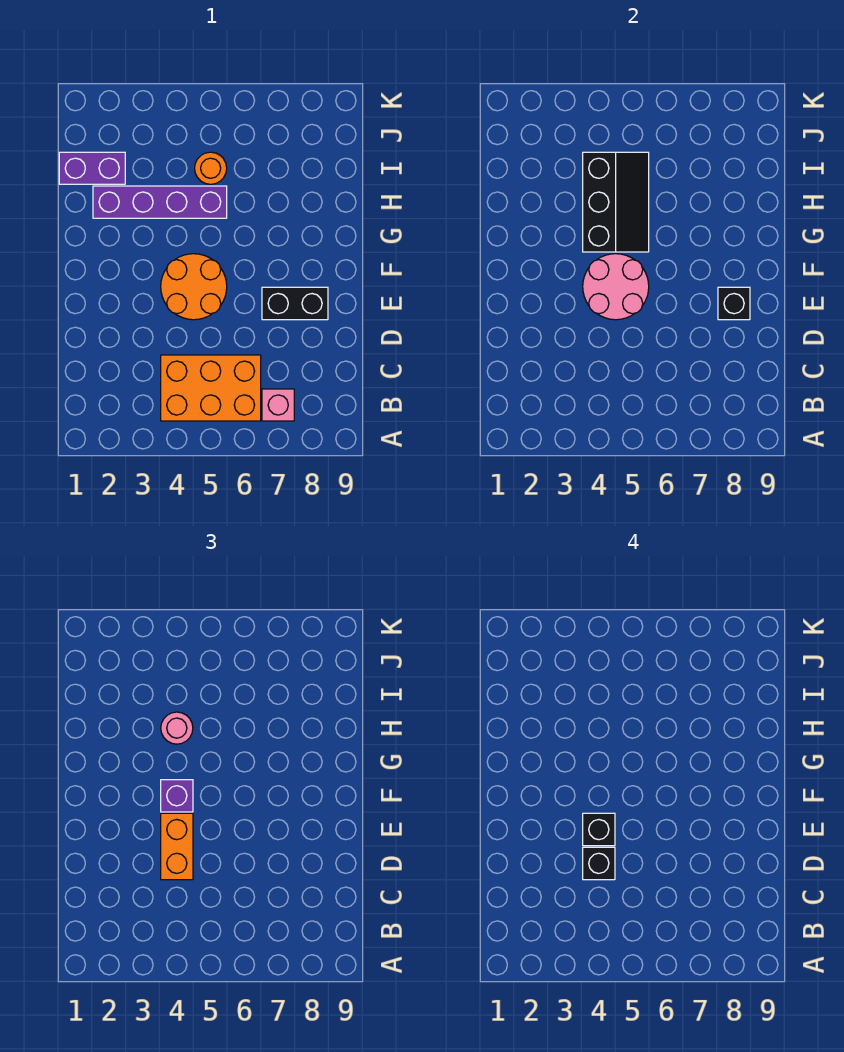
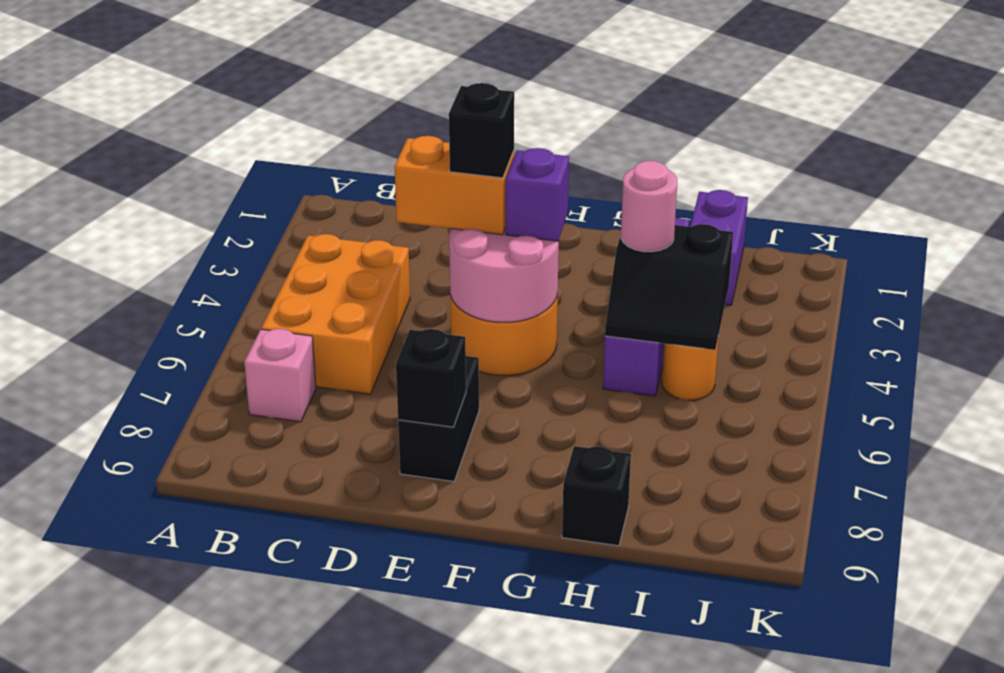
black brick D4 level 4 -> black brick H9 level 1
black slope G4:I5 level 2 top 4 -> black slope H4:I5 level 2 top 4

